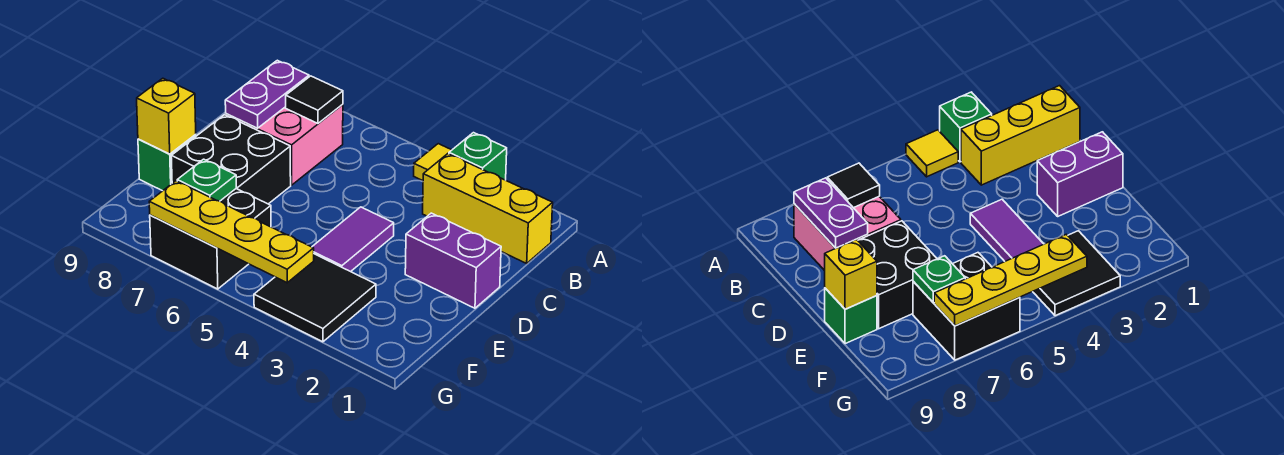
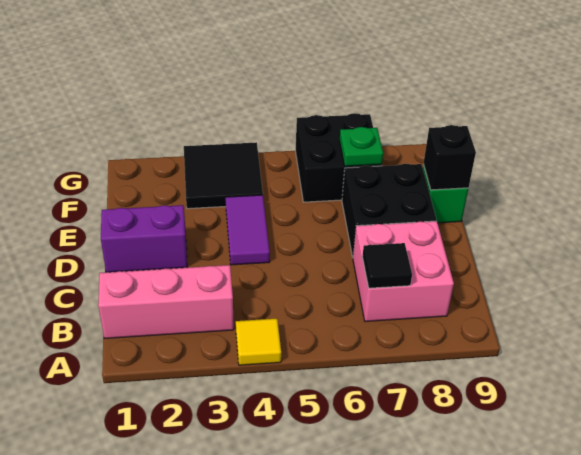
green brick A3 level 1 -> none
yellow brick B1:B3 level 1 -> pink brick B1:B3 level 1
purple plate B8:C8 level 2 -> none
yellow brick E9 level 2 -> black brick E9 level 2
yellow plate G4:G7 level 2 -> none

